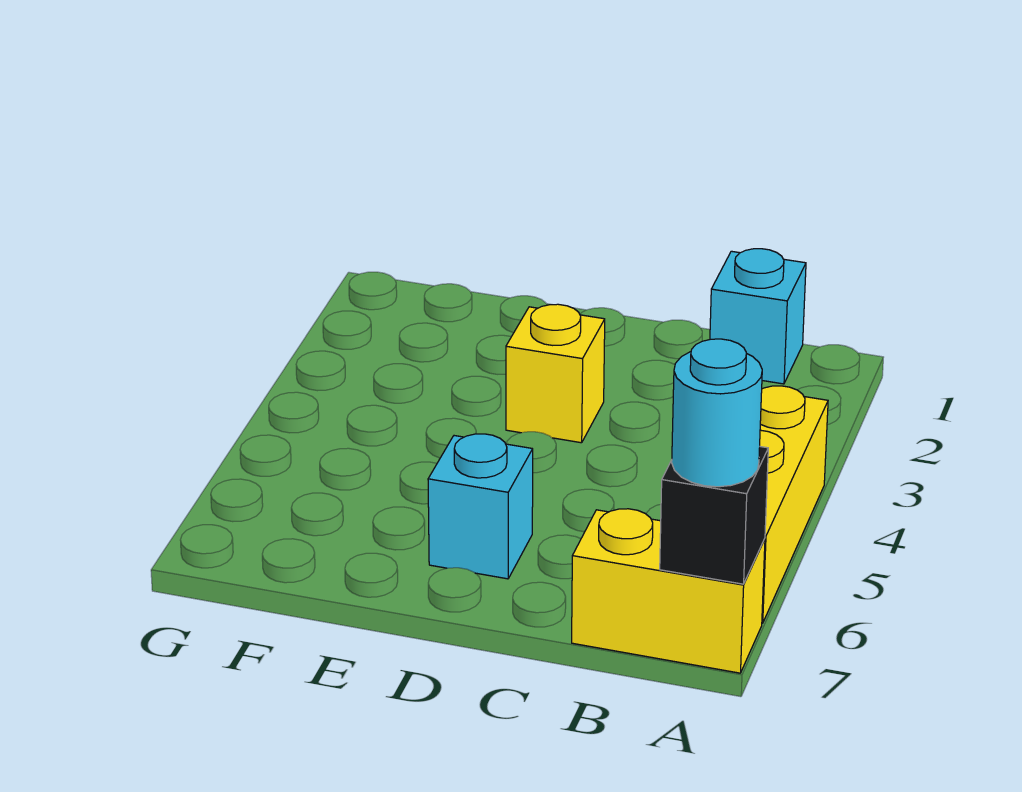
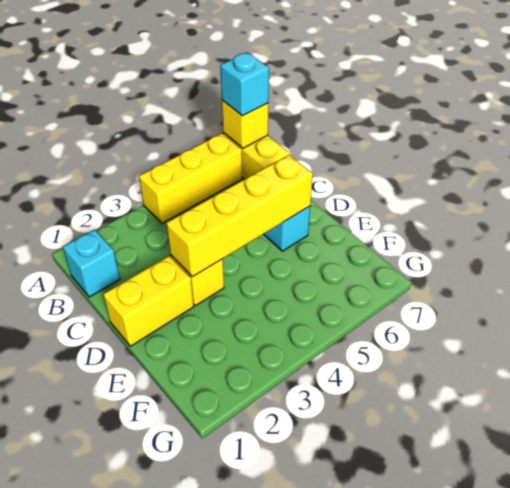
black brick A7 level 2 -> yellow brick A7 level 2
cyan round brick A7 level 3 -> cyan brick A7 level 3
none -> yellow brick D1:D2 level 1
none -> yellow brick D3:D6 level 2

